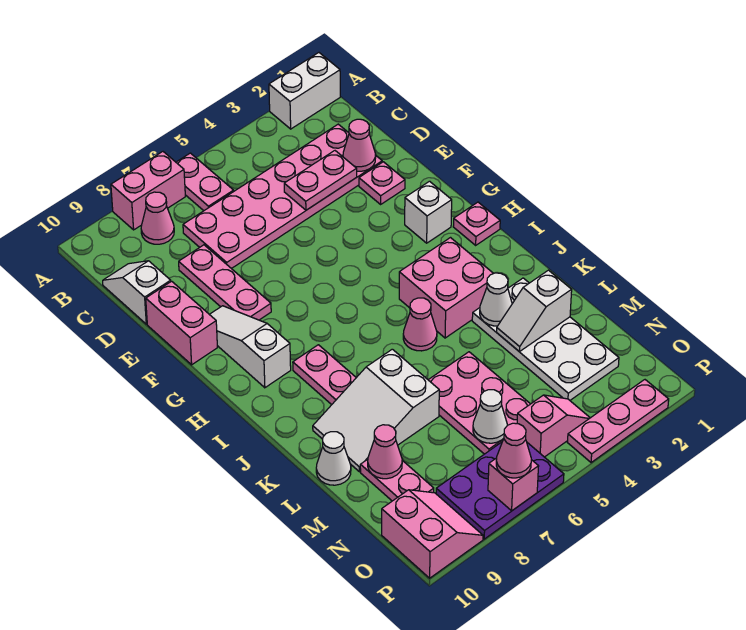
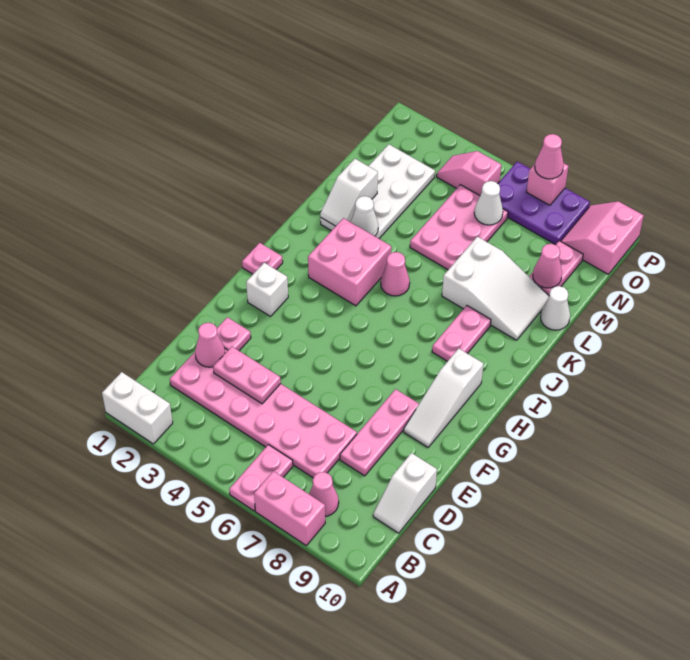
pink brick E10:F10 level 1 -> none
white slope L2:L3 level 2 top 2 -> white slope K2:L2 level 2 top L
pink plate P2:P4 level 1 -> none

